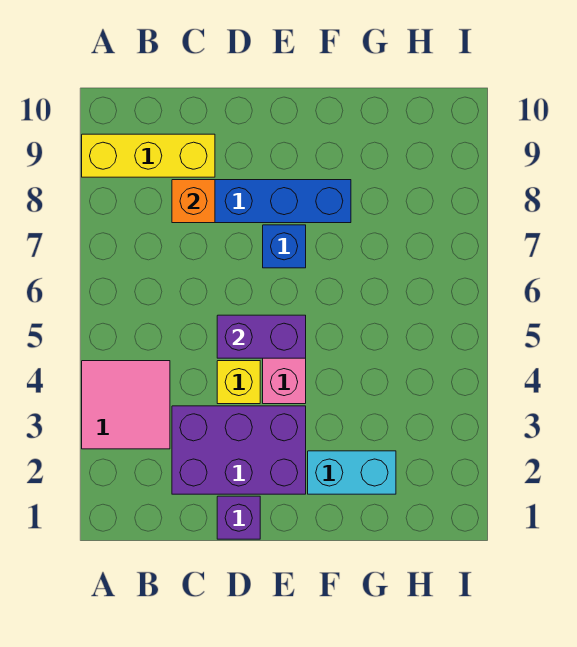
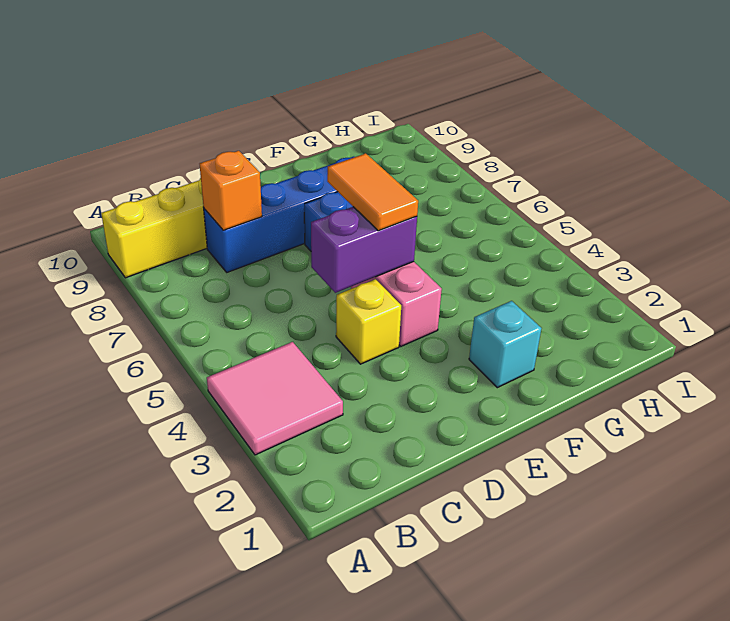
purple brick C2:E3 level 1 -> none
purple brick D1 level 1 -> none
none -> orange tile E5:E6 level 3
cyan brick F2:G2 level 1 -> cyan brick F2 level 1

